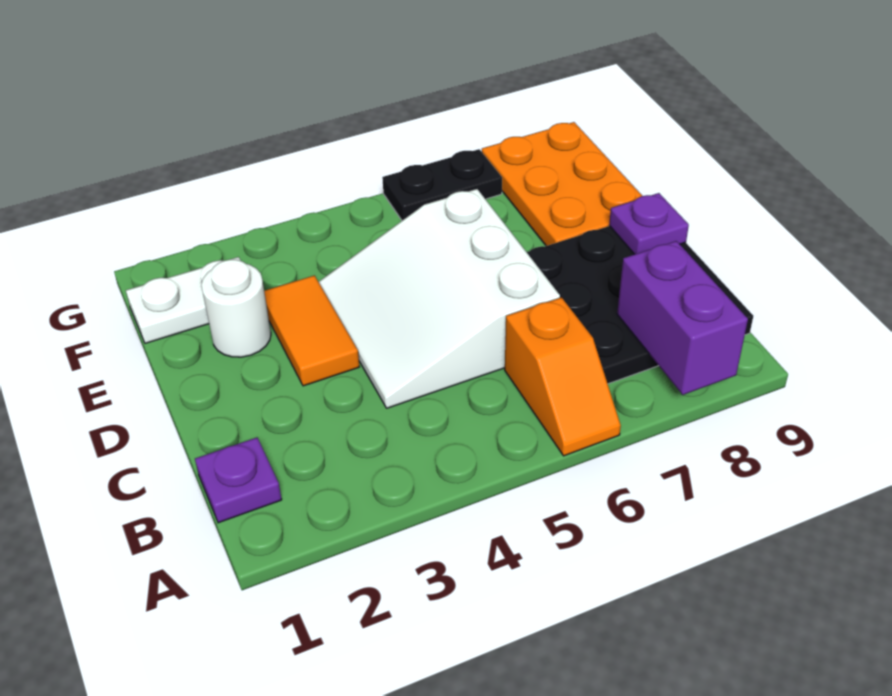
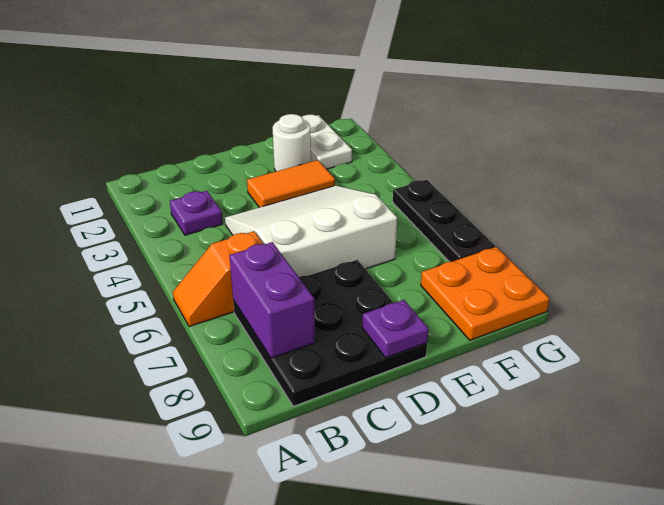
purple brick A8:B8 level 2 -> purple brick B7:B8 level 2
purple plate B1 level 1 -> purple plate B3 level 1
orange plate E8:G9 level 1 -> orange plate F8:G9 level 1
black plate G6:G7 level 1 -> black plate G5:G7 level 1

